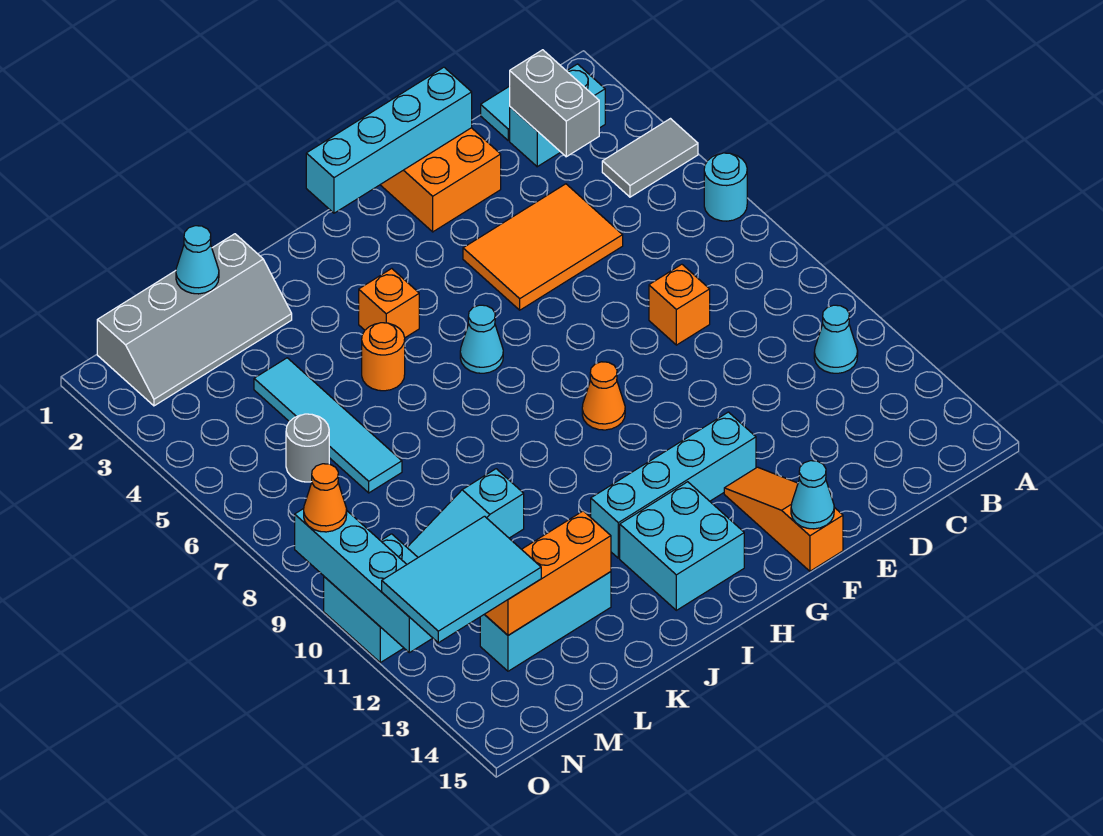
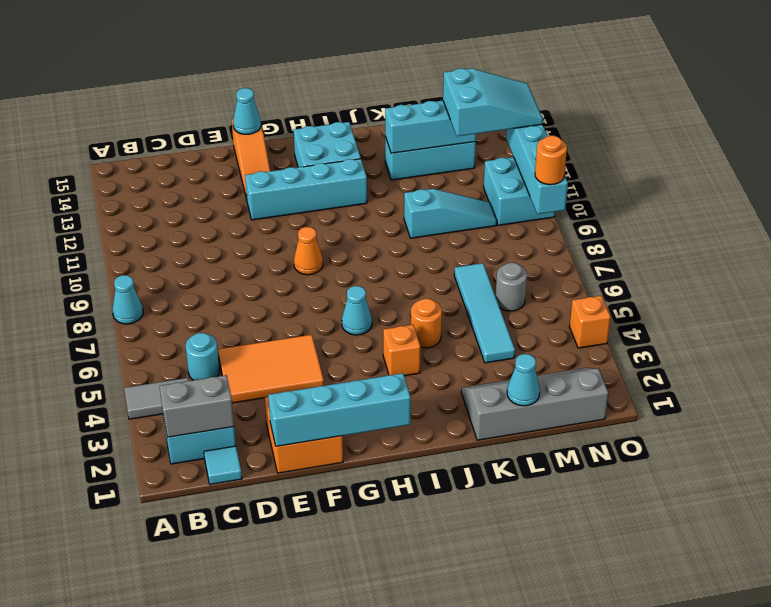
cyan round brick A6 level 1 -> cyan round brick C5 level 1
cyan cone B11 level 1 -> cyan cone A8 level 1
grey brick C2:C3 level 2 -> grey brick B2:C2 level 2
orange brick D8 level 1 -> orange brick O4 level 1
orange brick K13:M13 level 2 -> cyan brick K13:M13 level 2
cyan tile M12:O13 level 3 -> cyan slope M12:O13 level 3 top M
orange cone O9 level 3 -> orange round brick O9 level 3

